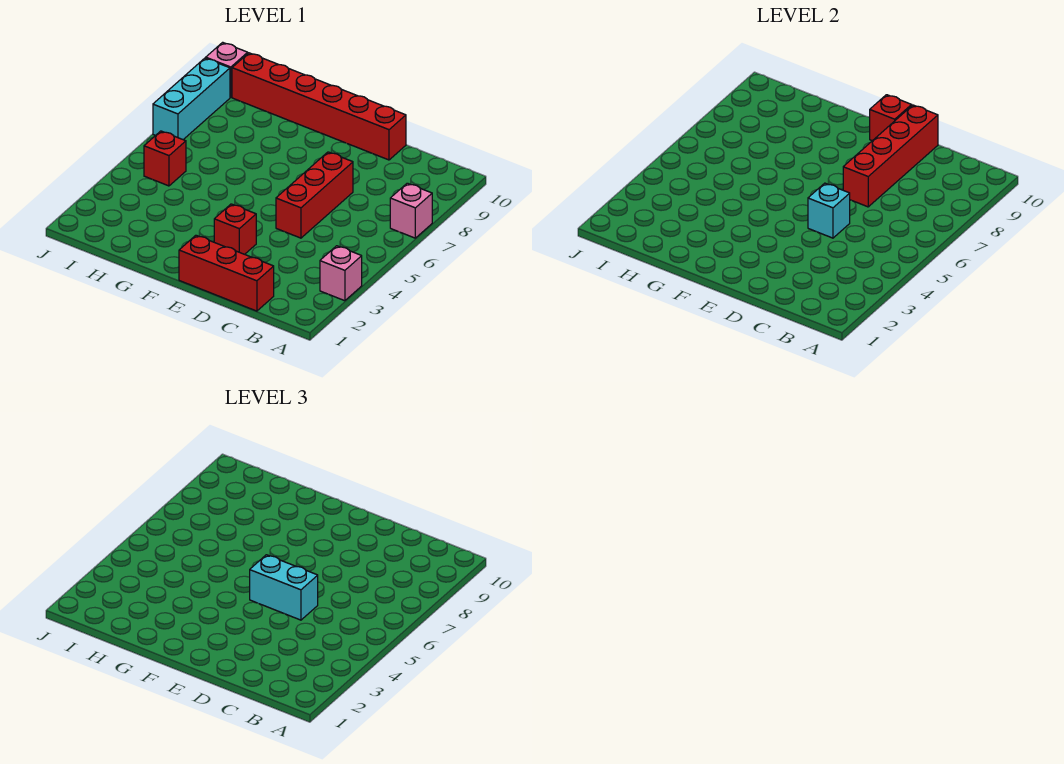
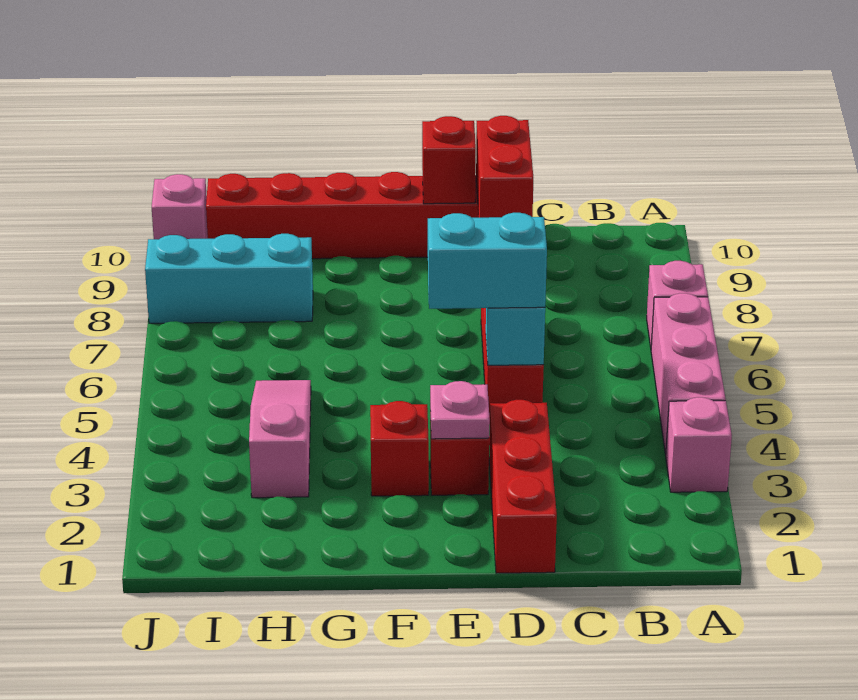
none -> pink brick A4:A6 level 1
red brick C1:E1 level 1 -> red brick D1:D3 level 1
red brick D7:D10 level 2 -> red brick D9:D10 level 2
none -> pink plate E3 level 2
none -> pink slope H3:H5 level 1 top 3
red brick I5 level 1 -> red brick F3 level 1
cyan brick J7:J9 level 1 -> cyan brick H8:J8 level 1

